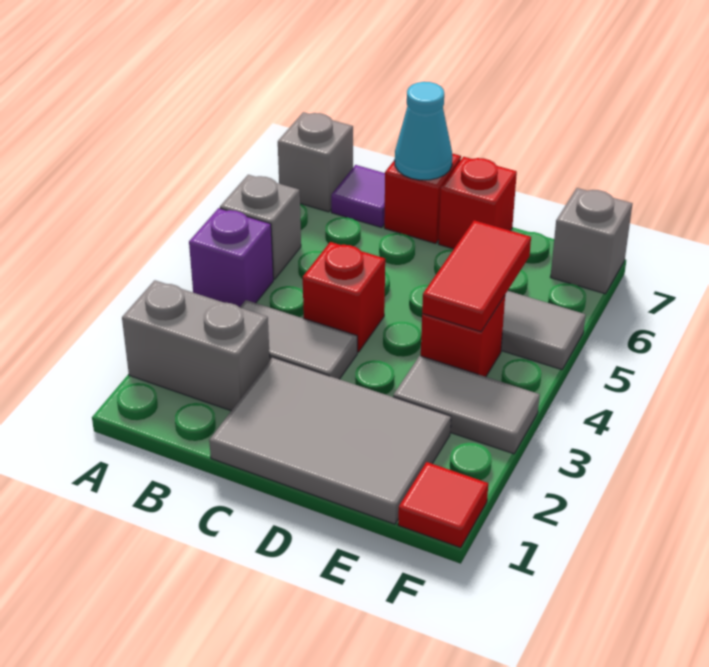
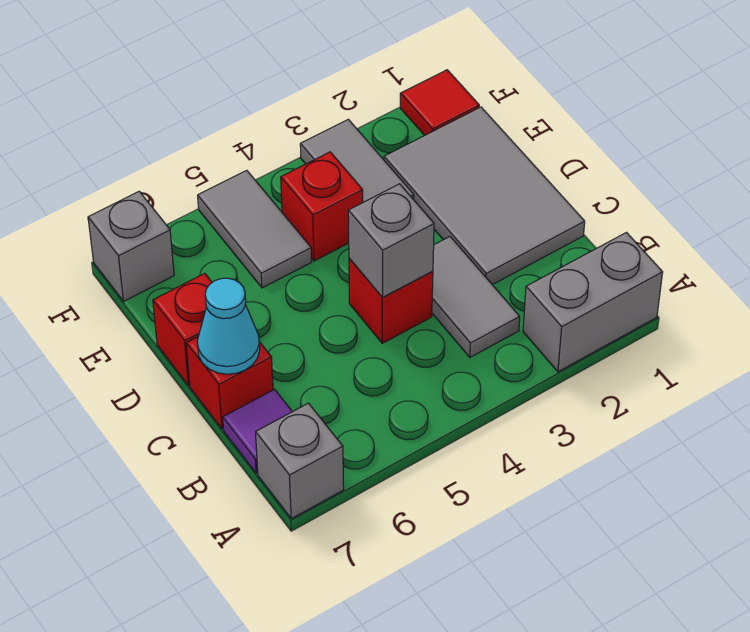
grey brick A2:B2 level 1 -> grey brick A1:A2 level 1
purple brick A4 level 1 -> none
grey brick A5 level 1 -> grey brick C4 level 2
red tile E4:E5 level 2 -> none

